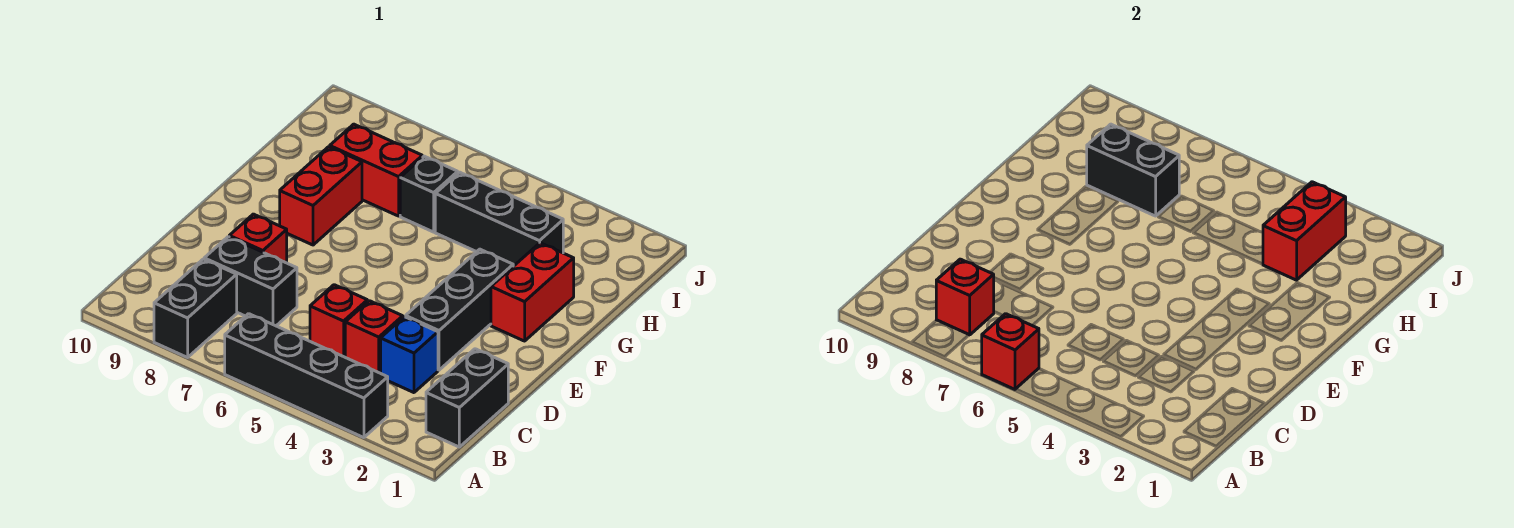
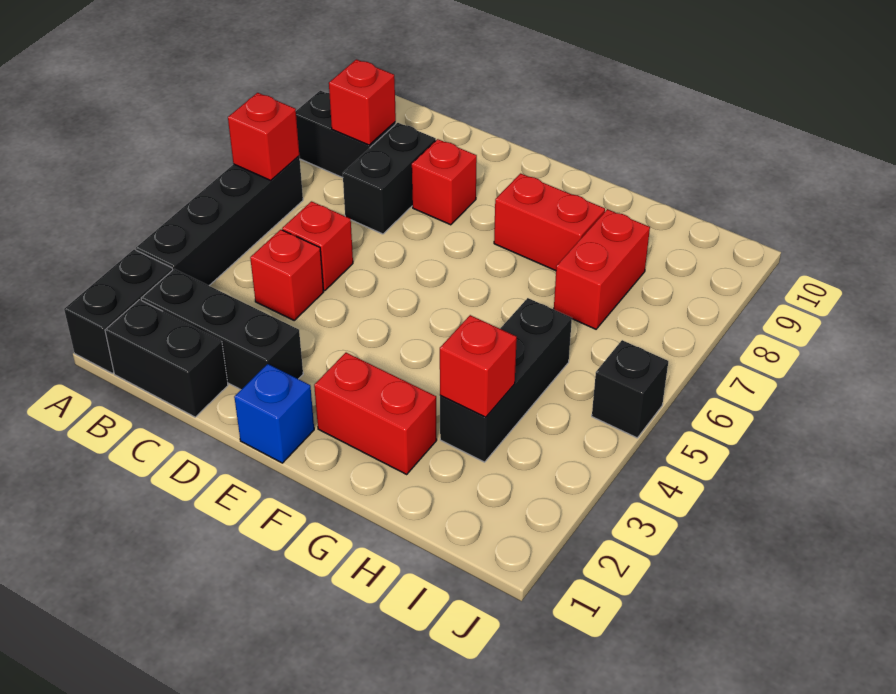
blue brick C3 level 1 -> blue brick E1 level 1
black brick D3:F3 level 1 -> black brick B2:D2 level 1
red brick H3:I3 level 2 -> red brick H3 level 2
black brick H6 level 1 -> black brick J5 level 1
black brick H7:H8 level 2 -> black brick A1:A2 level 1

